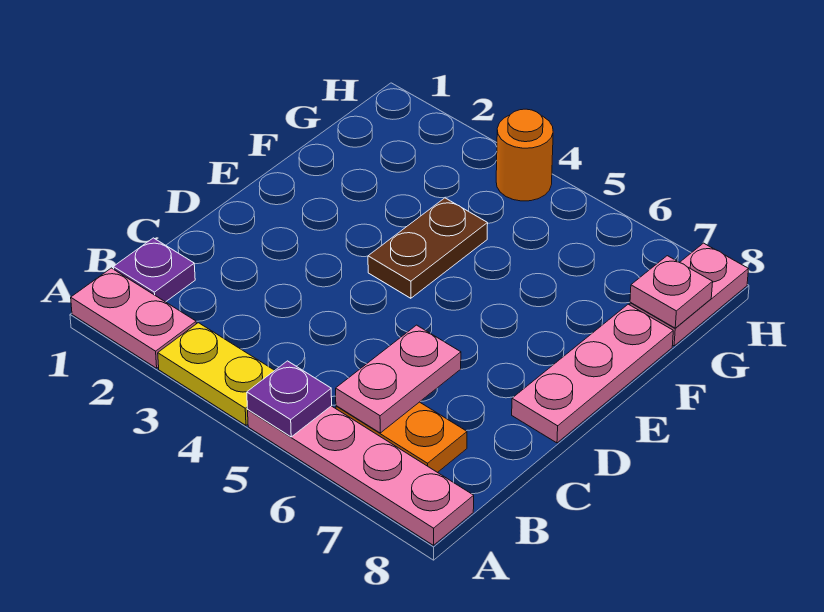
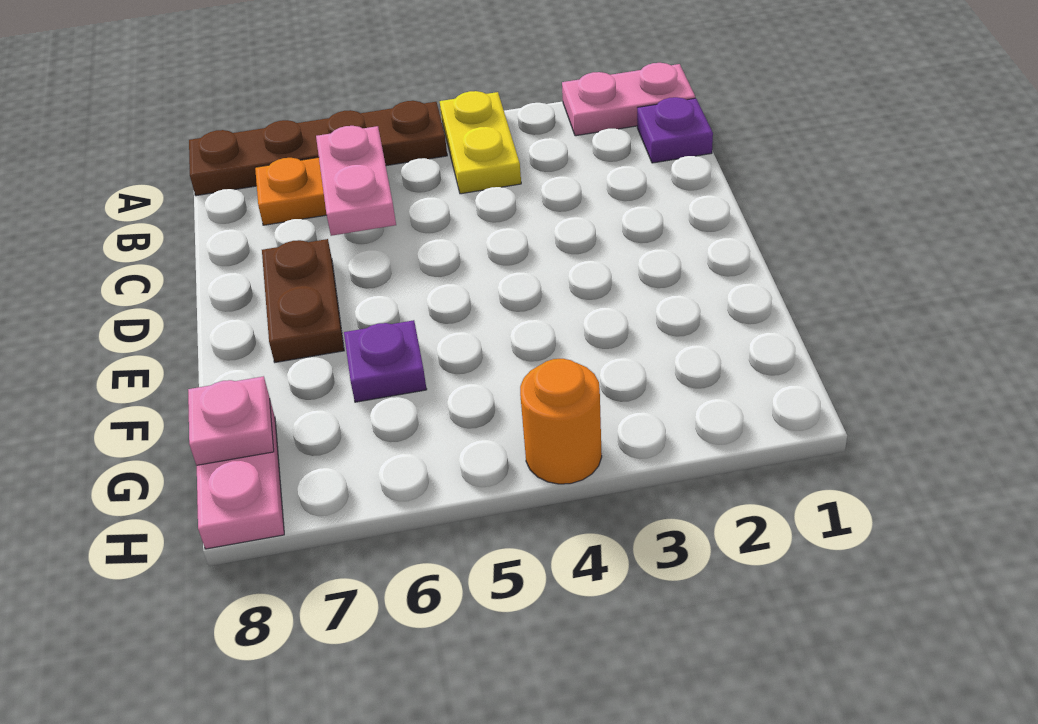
yellow plate A3:A4 level 1 -> yellow plate A4:B4 level 1
pink plate A5:A8 level 1 -> brown plate A5:A8 level 1
purple plate A5 level 2 -> purple plate F6 level 1
pink plate D8:F8 level 1 -> none
brown plate E4:F4 level 1 -> brown plate D7:E7 level 1

